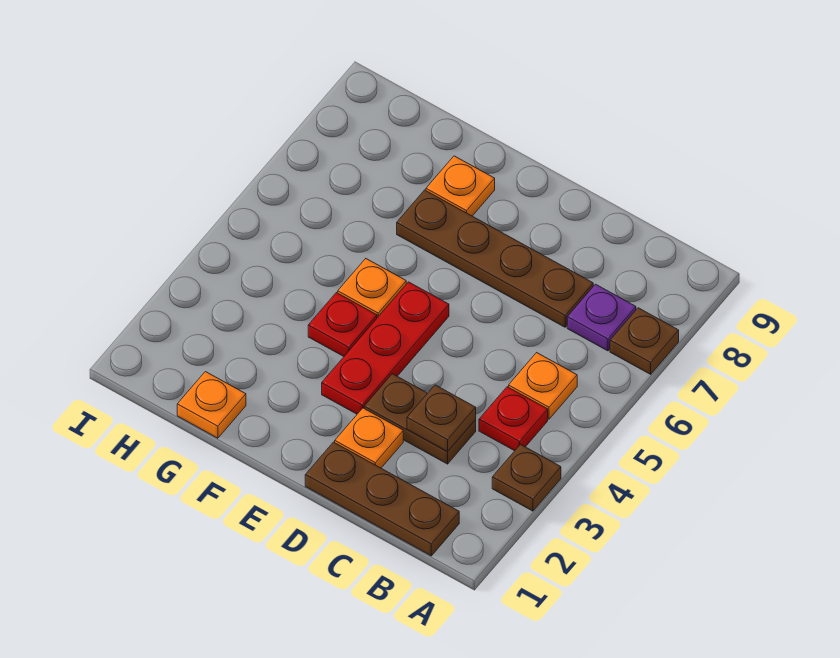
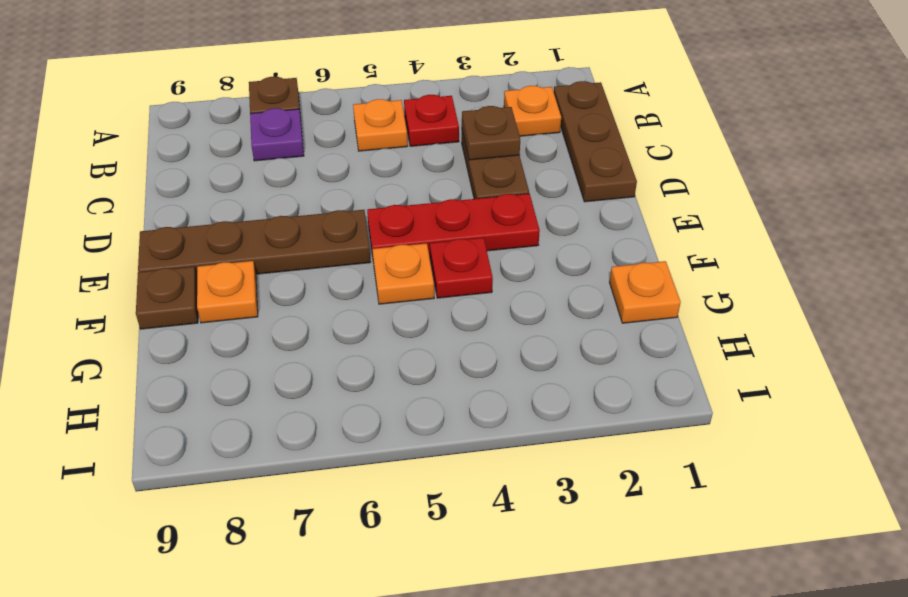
brown plate A3 level 1 -> brown plate F9 level 1
brown plate C7:F7 level 1 -> brown plate E6:E9 level 1
orange plate D2 level 1 -> orange plate B2 level 1

